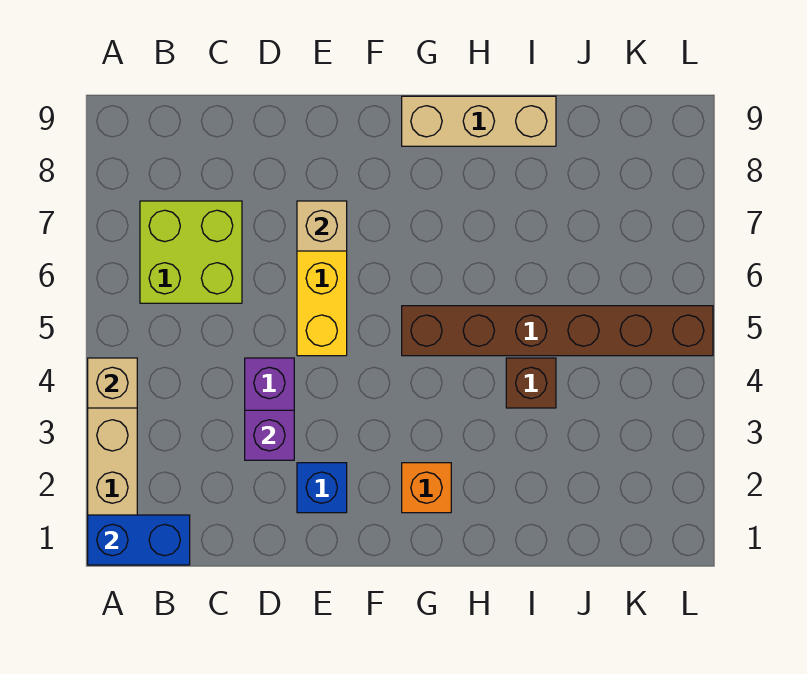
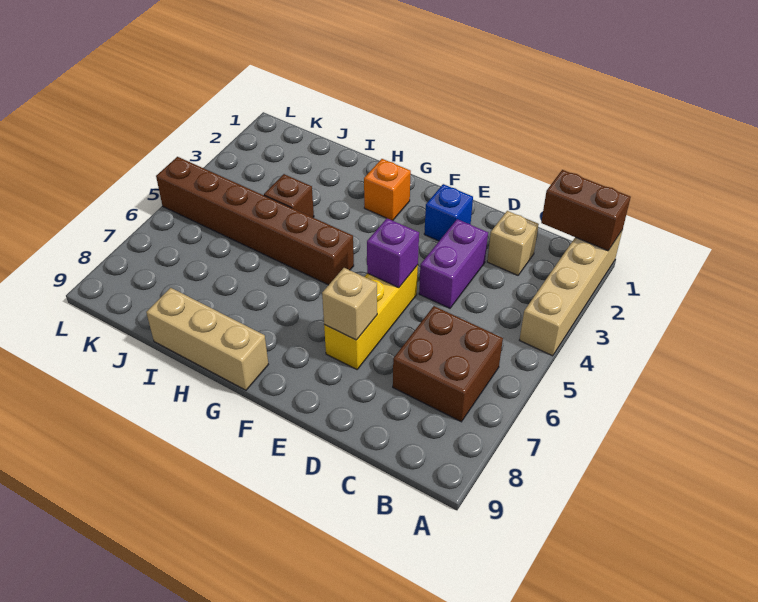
blue brick A1:B1 level 2 -> brown brick A1:B1 level 2
tan brick A4 level 2 -> tan brick C2 level 1
lime brick B6:C7 level 1 -> brown brick B6:C7 level 1
purple brick D3 level 2 -> purple brick E5 level 2

